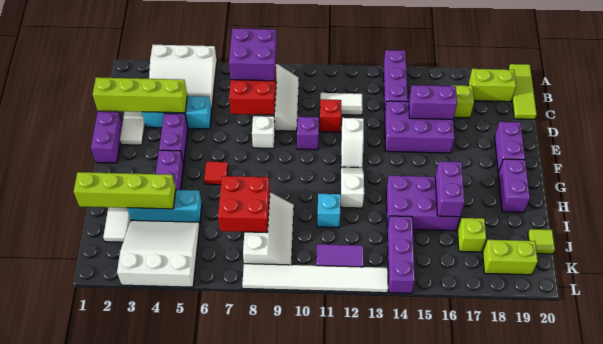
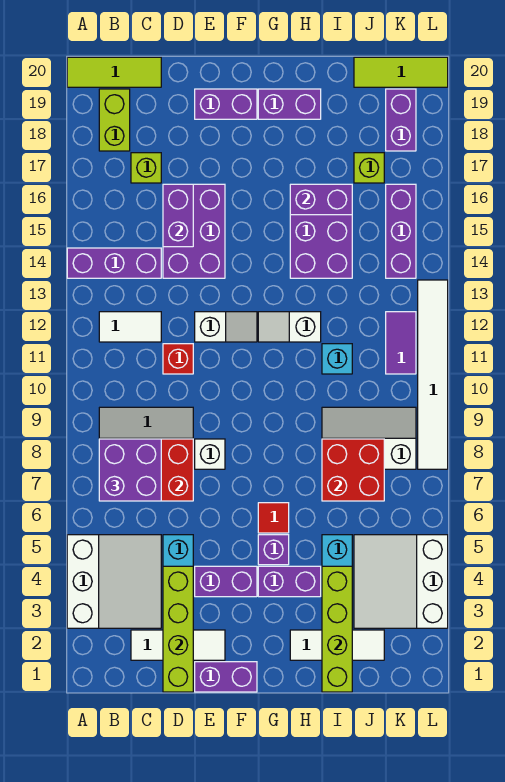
white tile C11:C12 level 1 -> white tile B12:C12 level 1
purple brick E10 level 1 -> purple brick G5 level 1
purple brick J14:L14 level 1 -> purple brick K14:K16 level 1
lime tile J20 level 1 -> lime tile J20:L20 level 1
lime brick K18:K19 level 1 -> purple brick K18:K19 level 1

